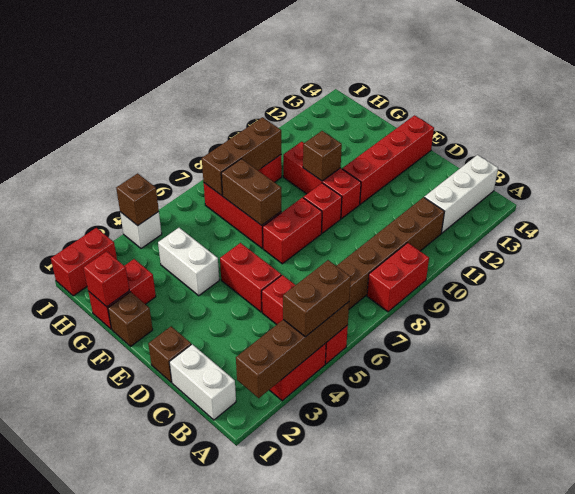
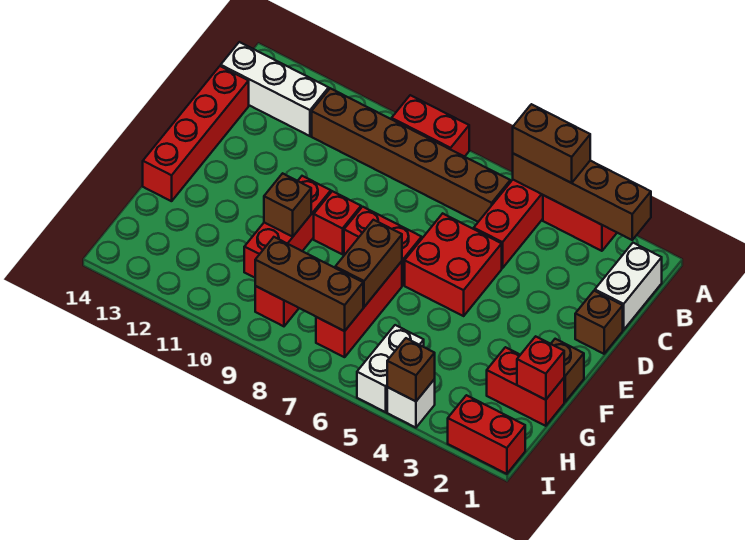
red brick D5:E5 level 1 -> red brick D5:E6 level 1
red brick E11:E14 level 1 -> red brick C14:F14 level 1
white brick F4:G4 level 1 -> white brick H5:I5 level 1

